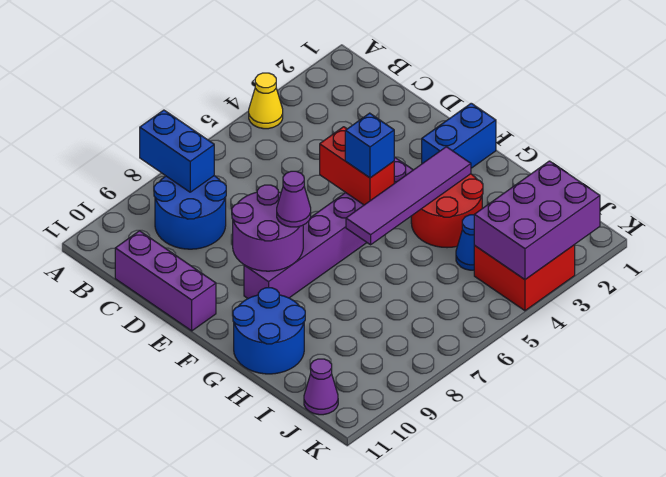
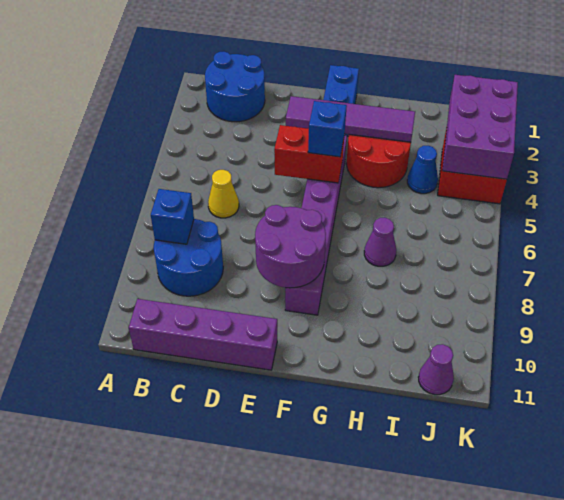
yellow cone A4 level 1 -> yellow cone C6 level 1
blue brick A8:B8 level 2 -> blue brick B8 level 2
purple brick C11:E11 level 1 -> purple brick B11:E11 level 1
purple cone F8 level 3 -> purple cone H7 level 1
purple tile G3:G6 level 2 -> purple tile E3:H3 level 2
blue round brick G10:H11 level 1 -> blue round brick B1:C2 level 1

